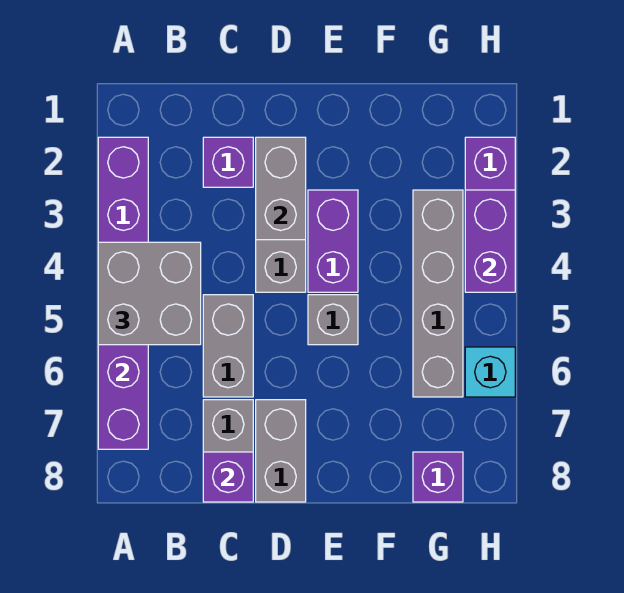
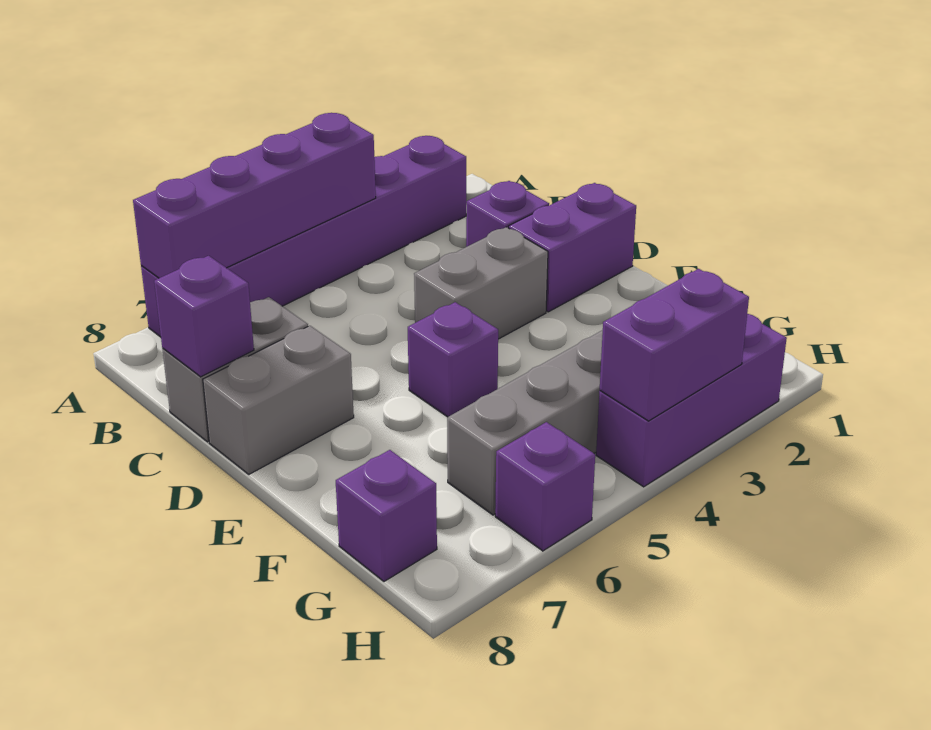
grey brick A4:B5 level 3 -> none
grey brick C5:C6 level 1 -> none
grey brick D2:D3 level 2 -> none
purple brick E3:E4 level 1 -> purple brick D1:D2 level 1
grey brick E5 level 1 -> purple brick E5 level 1
cyan brick H6 level 1 -> purple brick H6 level 1

